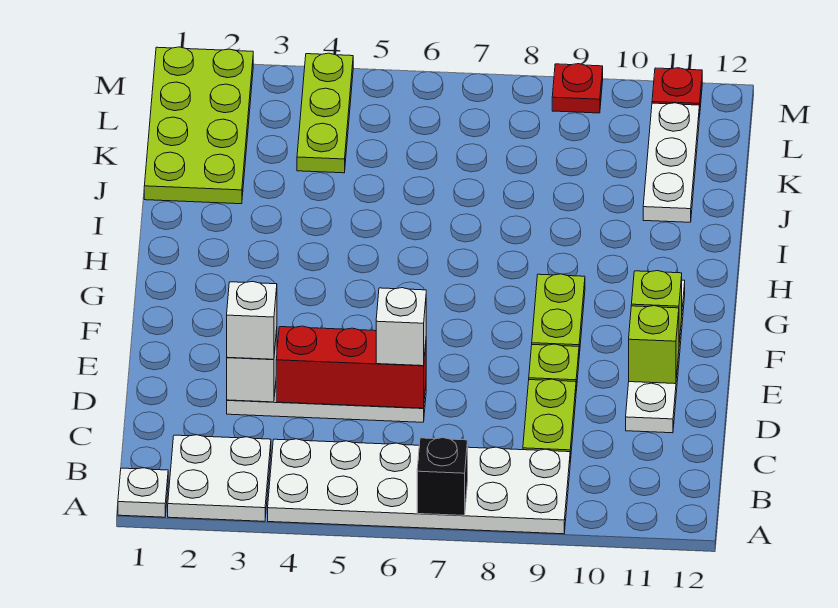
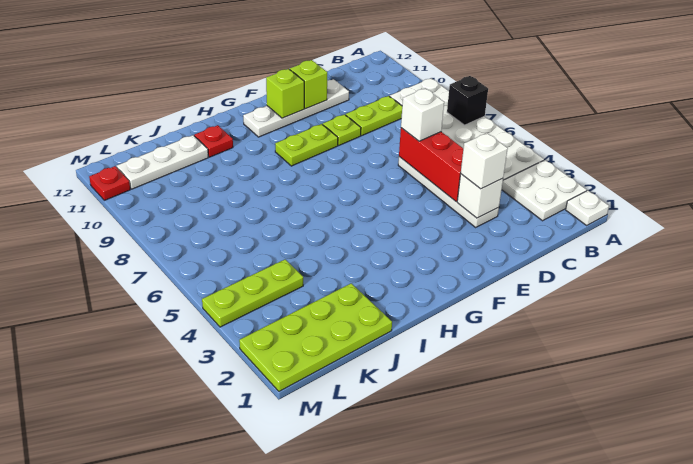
red plate M9 level 1 -> red plate I11 level 1

